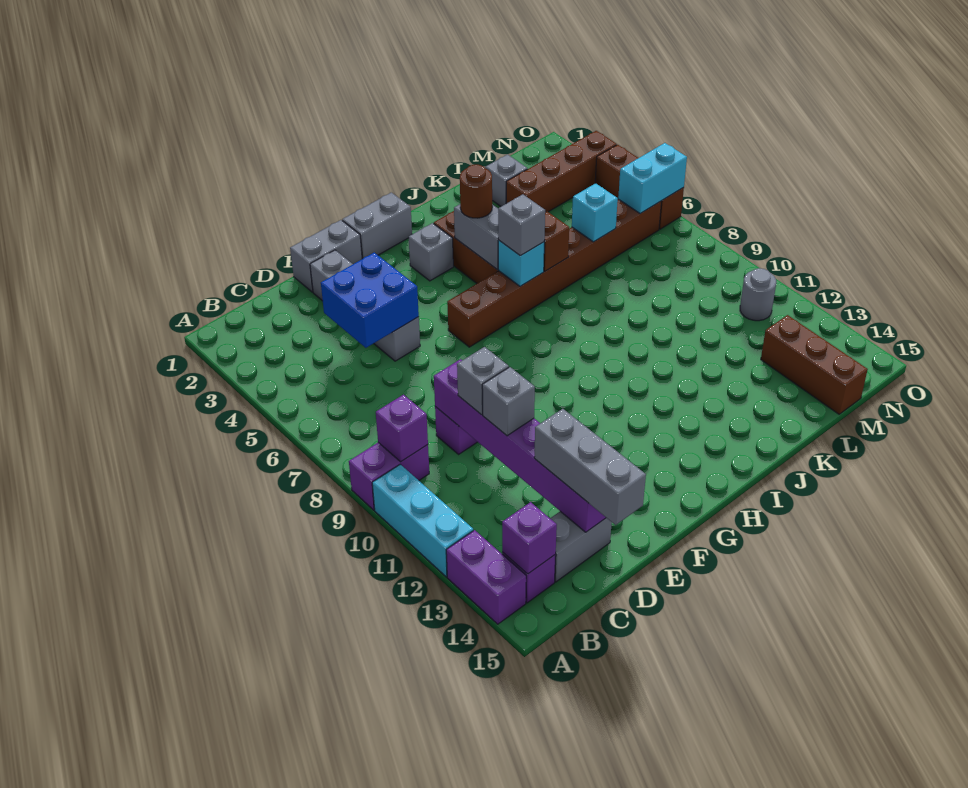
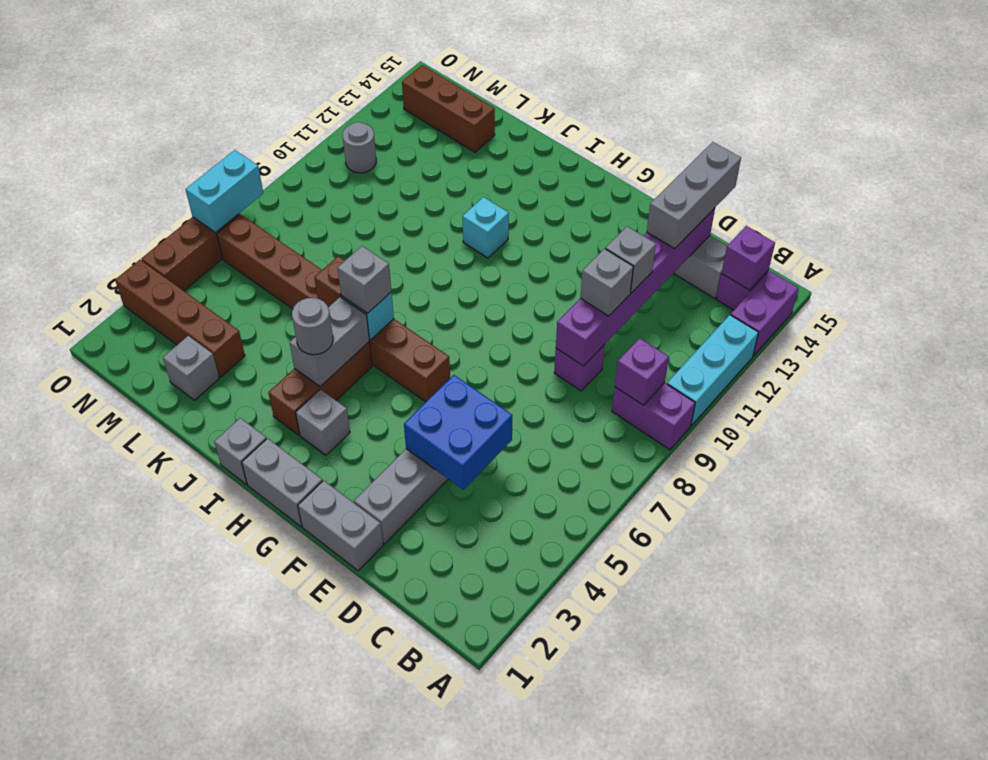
none -> grey brick I1 level 1
brown round brick I4 level 3 -> grey round brick I4 level 3
cyan brick L6 level 2 -> cyan brick I11 level 1
brown brick M13:M15 level 1 -> brown brick L14:N14 level 1
cyan brick N6:O6 level 2 -> cyan brick O6:O7 level 2

